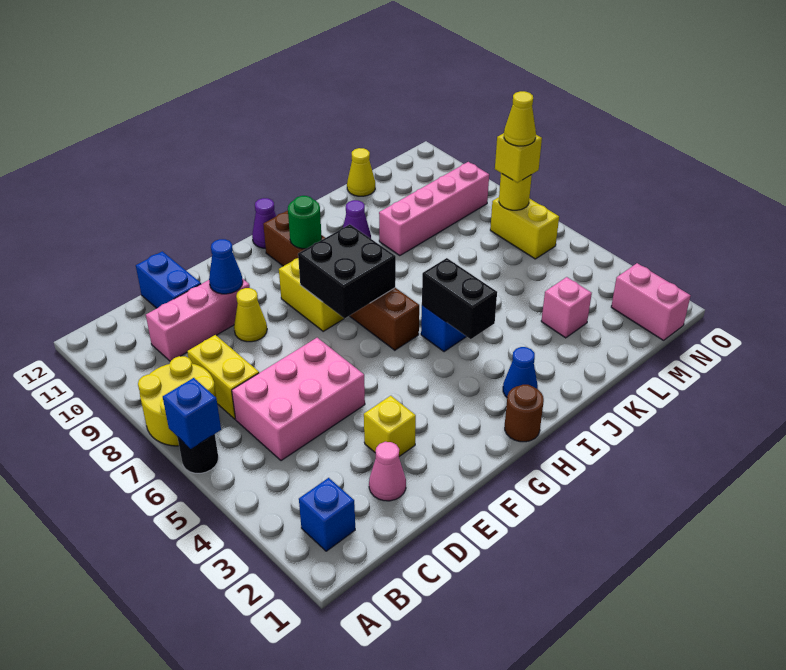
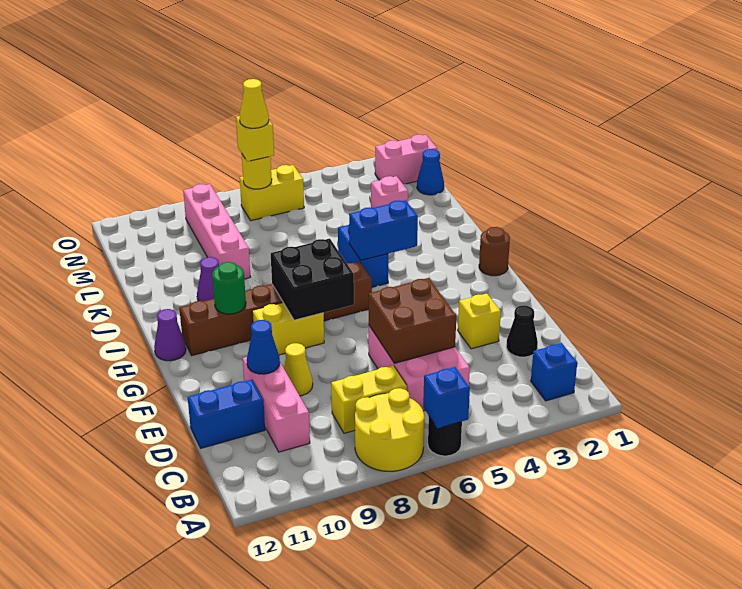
pink cone D2 level 1 -> black cone D2 level 1
none -> brown brick D5:E6 level 2
blue cone I2 level 1 -> blue cone M1 level 1
black brick I4:I5 level 2 -> blue brick I4:I5 level 2
yellow cone L12 level 1 -> none

